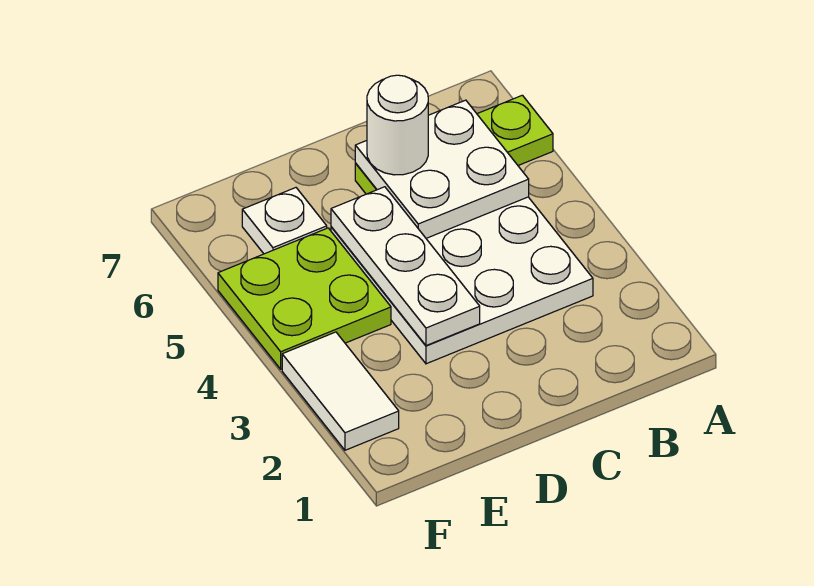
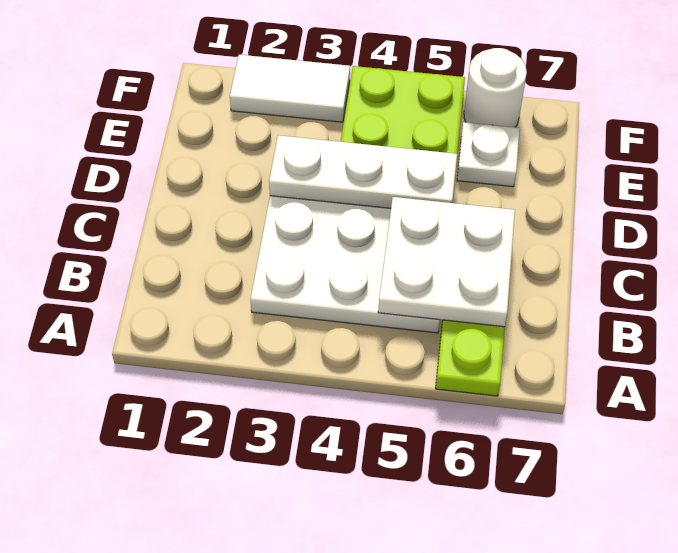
white round brick C6 level 3 -> white round brick F6 level 1

